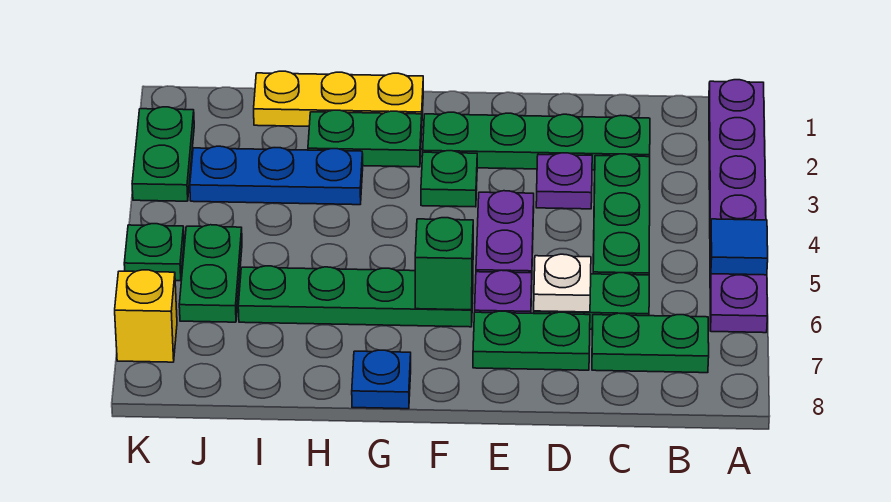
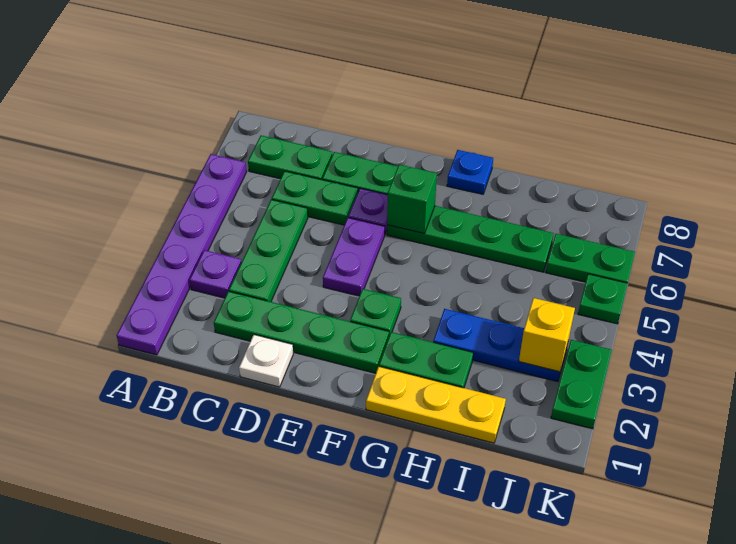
blue tile A5 level 2 -> none
purple plate D3 level 1 -> purple plate B3 level 1
white plate D6 level 2 -> white plate D1 level 1
green plate J5:J6 level 1 -> green plate J6:K6 level 1
yellow brick K7 level 1 -> yellow brick J3 level 2

